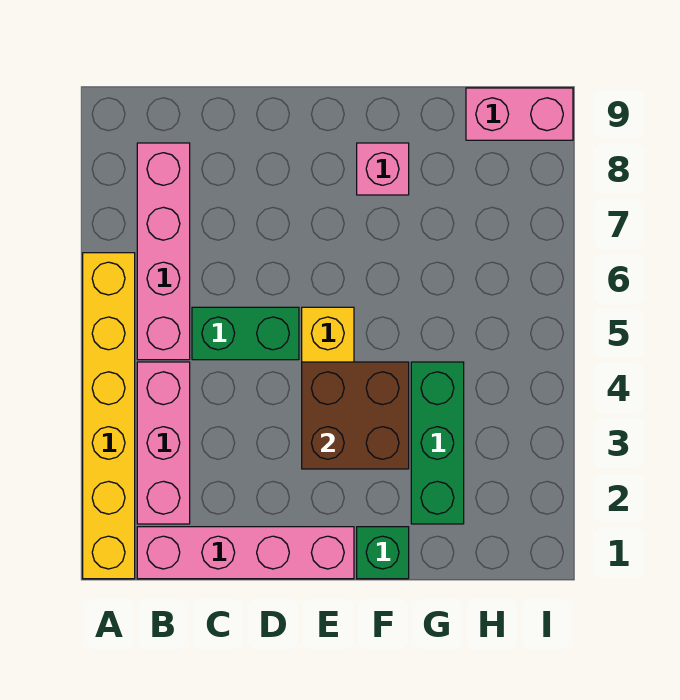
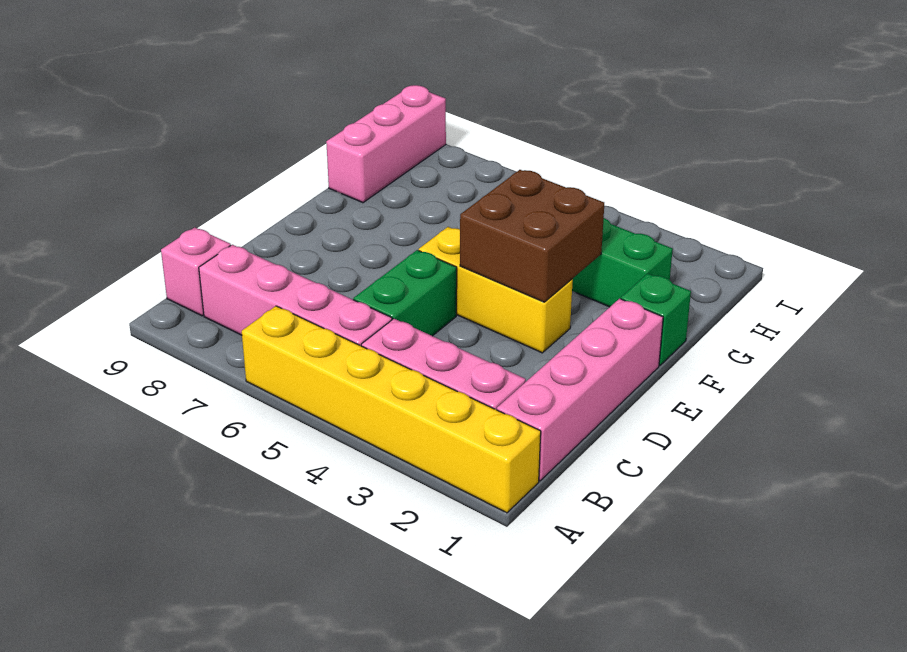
pink brick F8 level 1 -> pink brick B9 level 1
pink brick H9:I9 level 1 -> pink brick G9:I9 level 1

